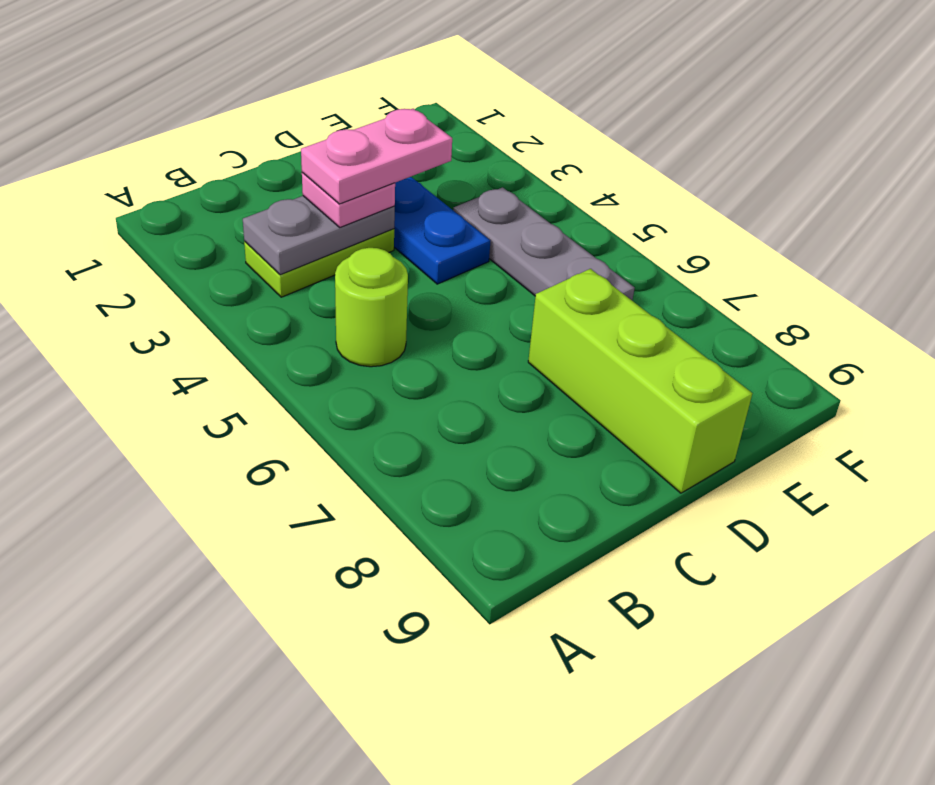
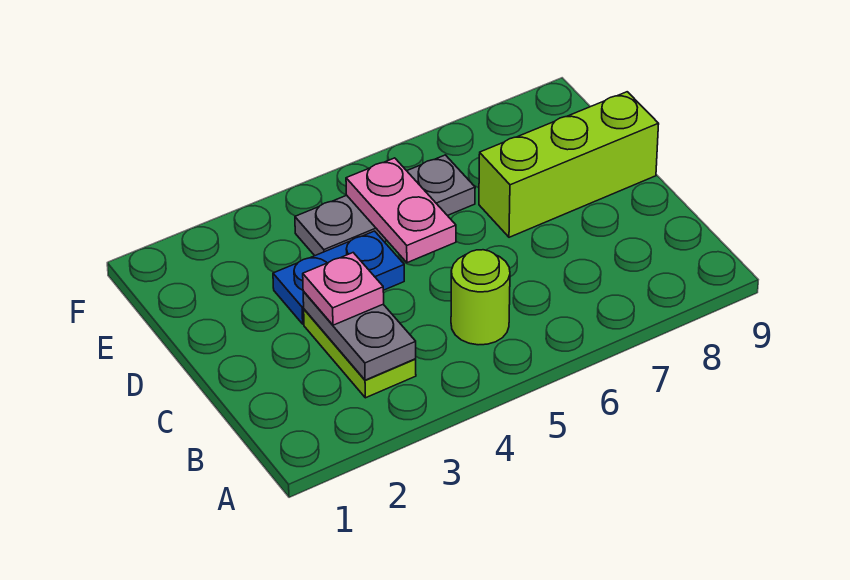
pink plate C3:D3 level 4 -> pink plate D5:E5 level 2

